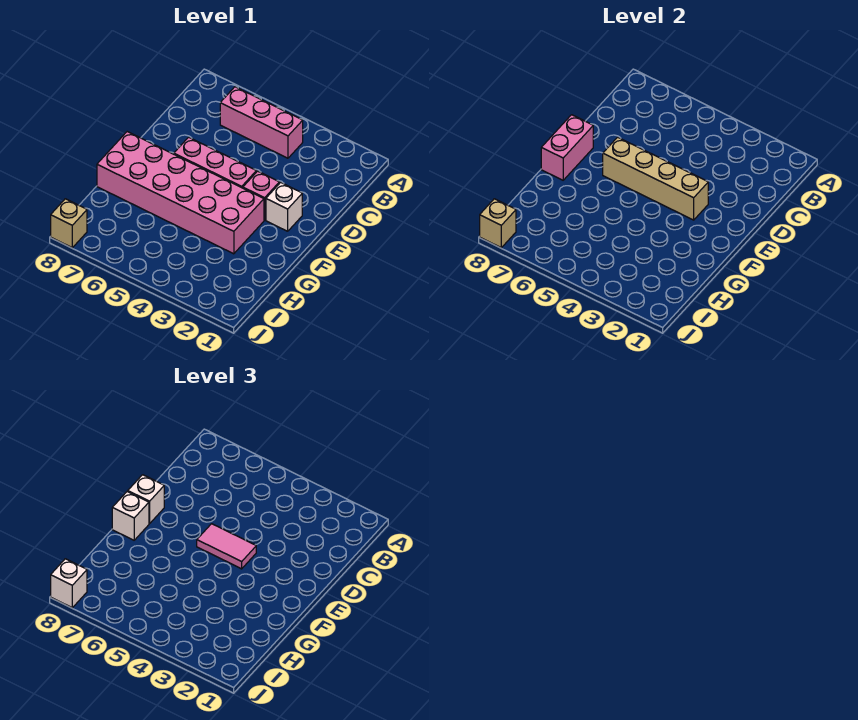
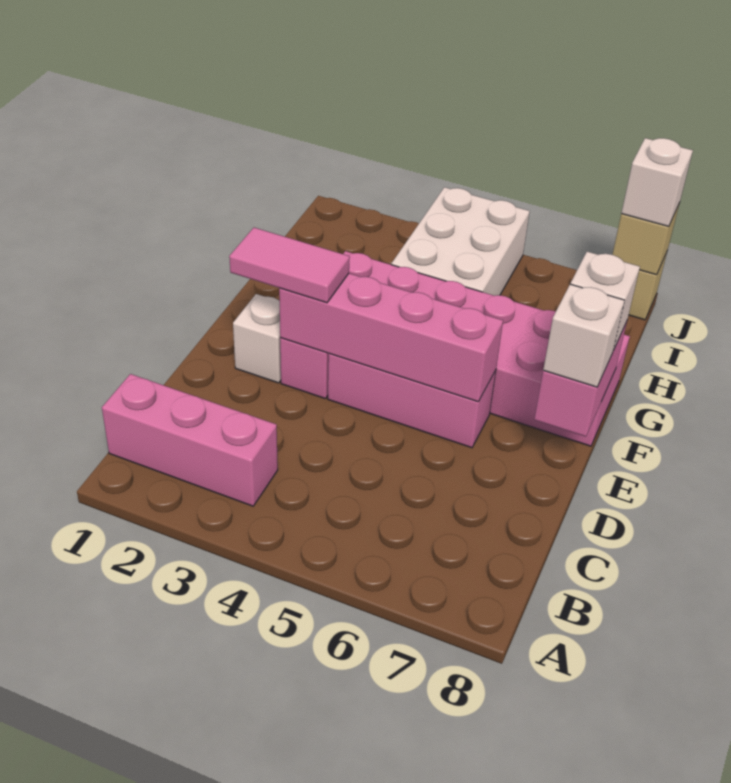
pink brick B4:B6 level 1 -> pink brick B1:B3 level 1
tan brick E3:E6 level 2 -> pink brick E3:E6 level 2
pink tile E4:E5 level 3 -> pink tile E2:E3 level 3
none -> white brick H4:J5 level 1

